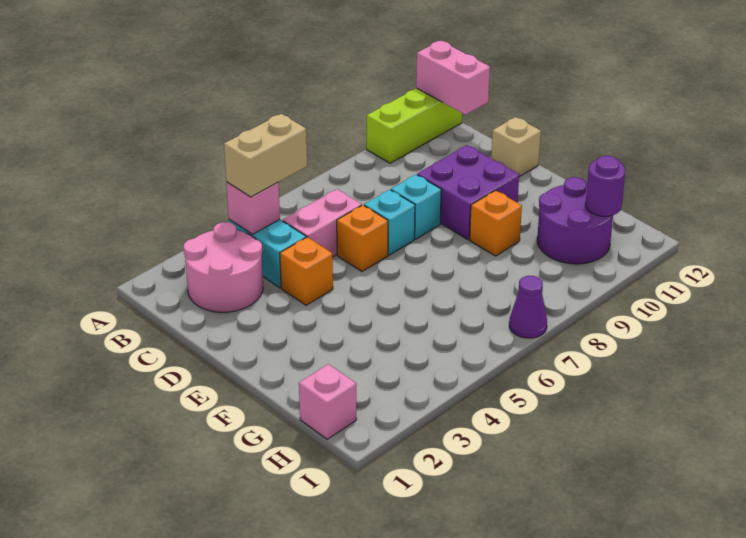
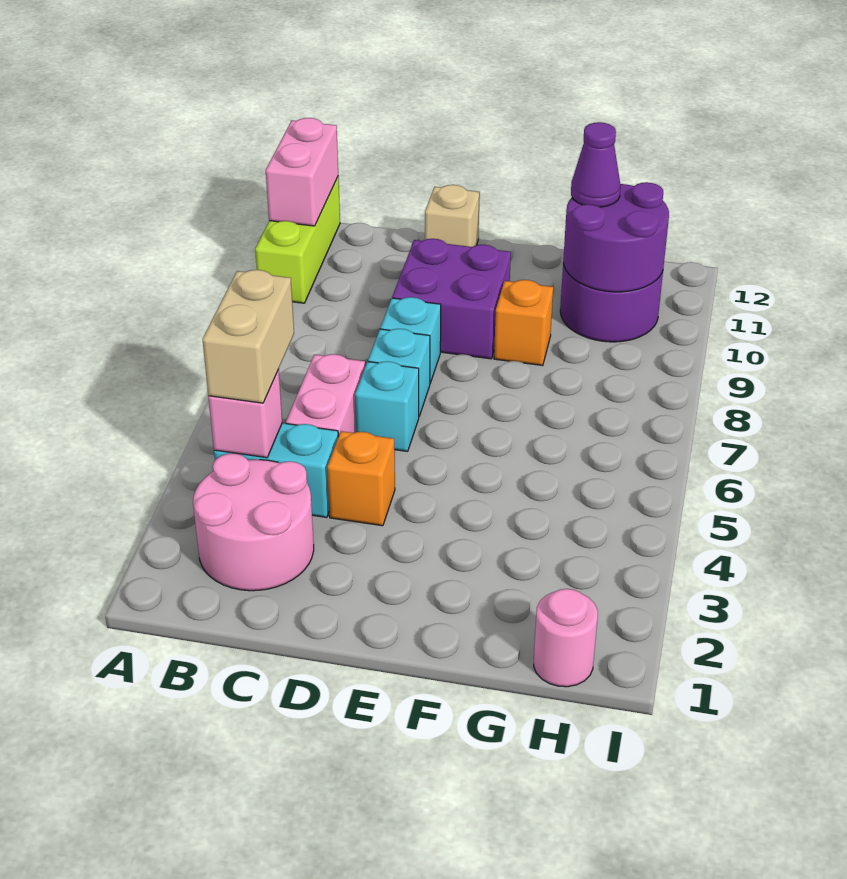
pink brick A12:B12 level 2 -> pink brick A11:A12 level 2
orange brick D6 level 1 -> cyan brick D6 level 1
pink brick H1 level 1 -> pink round brick H1 level 1
purple round brick H11 level 2 -> purple round brick G10:H11 level 2
purple cone I7 level 1 -> purple cone G11 level 3

